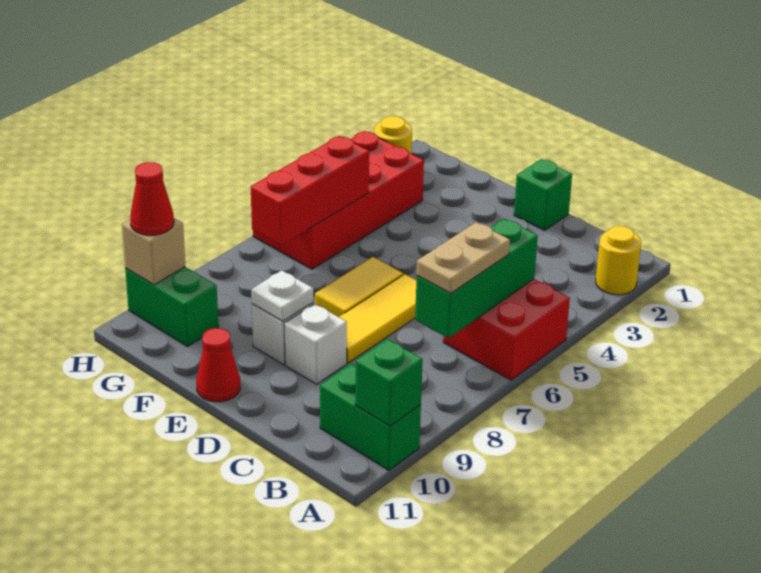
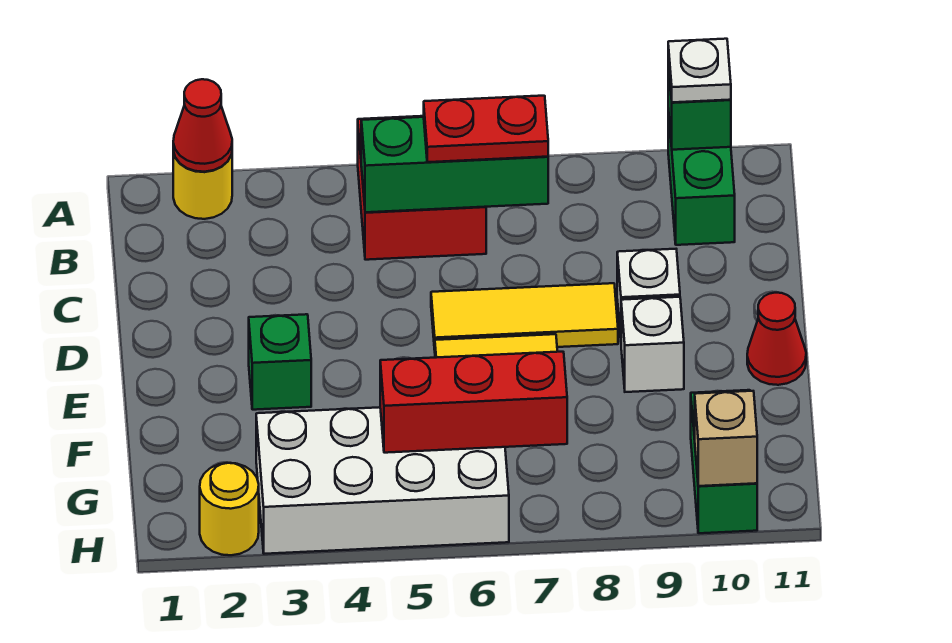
tan plate B6:B7 level 3 -> red plate B6:B7 level 3
green brick D1 level 1 -> green brick E3 level 1
white plate E9 level 2 -> white plate A10 level 3
red brick G3:H6 level 1 -> white brick G3:H6 level 1
red cone H10 level 3 -> red cone A2 level 2

